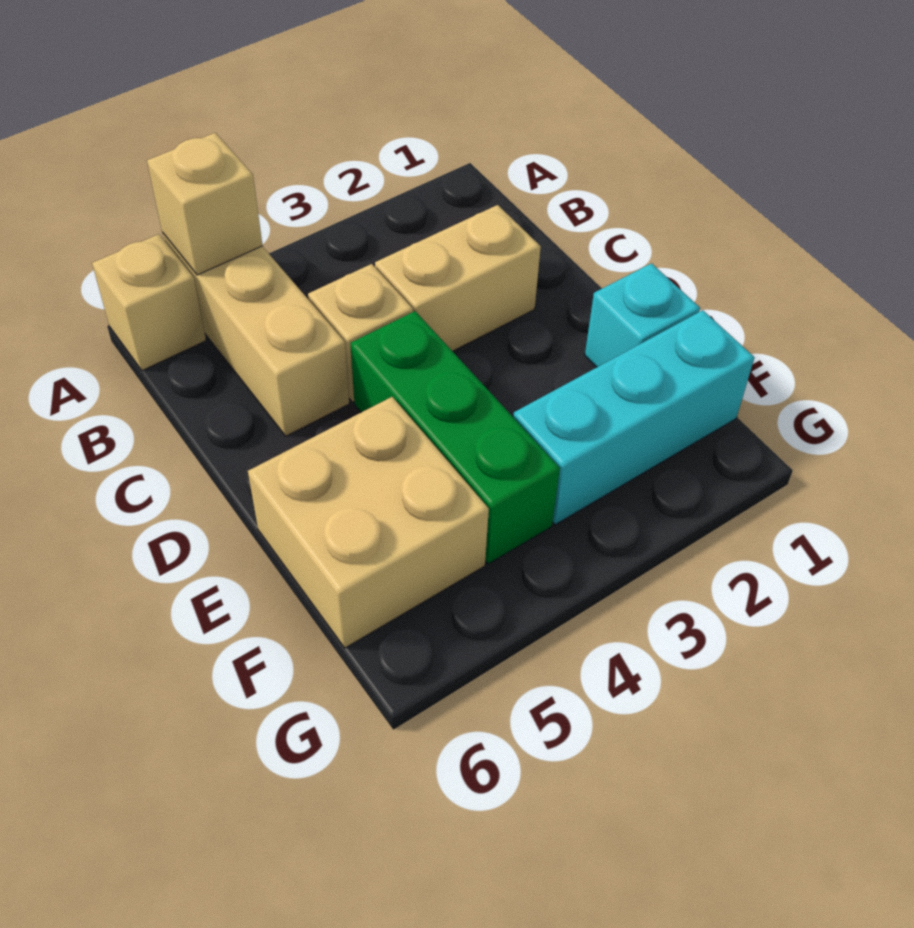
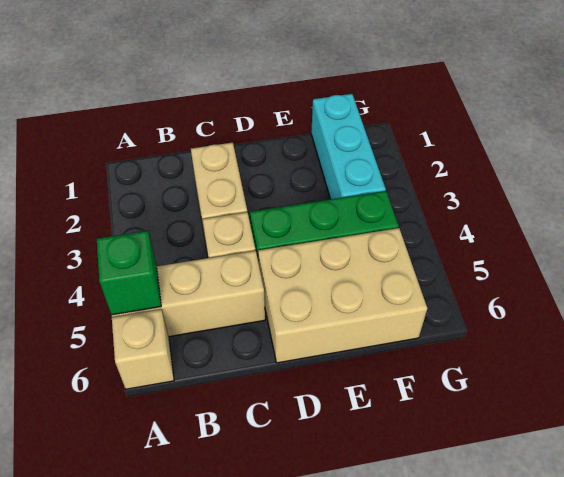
tan brick A5 level 2 -> green brick A5 level 2
cyan brick E1 level 1 -> none
tan brick E5:F6 level 1 -> tan brick D5:F6 level 1

